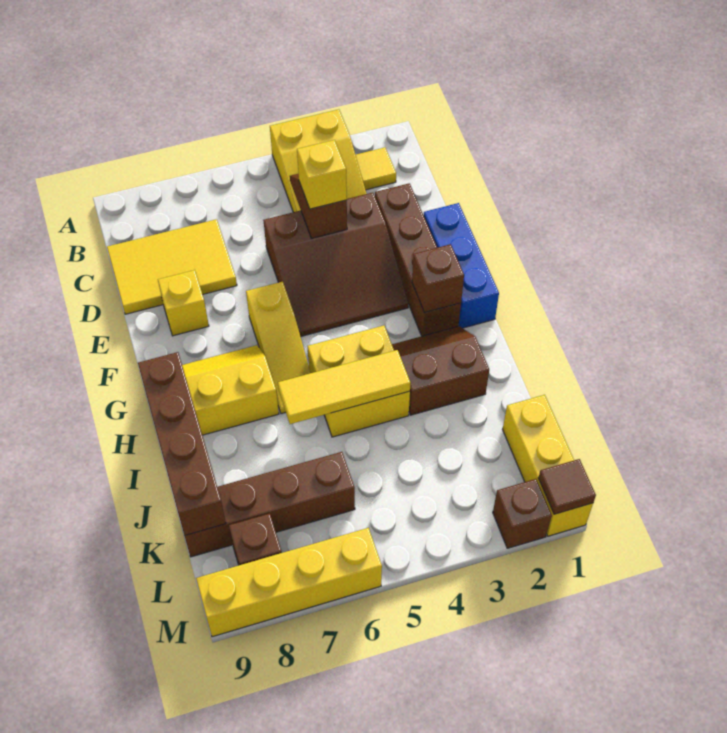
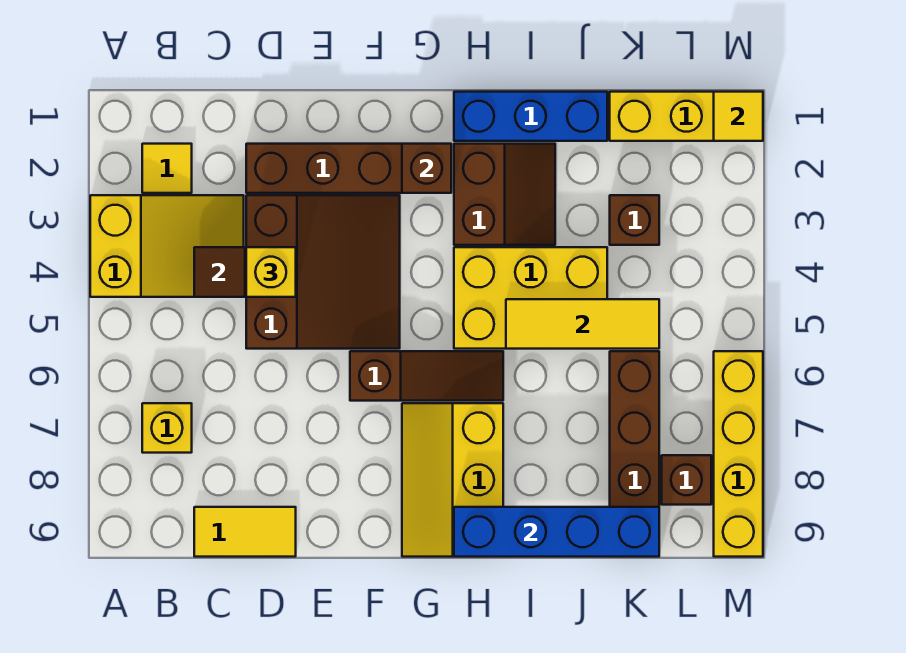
yellow tile C7:D9 level 1 -> yellow tile C9:D9 level 1
blue brick E1:G1 level 1 -> blue brick H1:J1 level 1
yellow brick E8 level 1 -> yellow brick B7 level 1
yellow slope F6:H6 level 1 top F -> brown slope F6:H6 level 1 top F
brown slope H2:I3 level 1 top I -> brown slope H2:I3 level 1 top H
yellow brick H4:I5 level 1 -> yellow brick H4:J5 level 1
brown brick H9:K9 level 2 -> blue brick H9:K9 level 2
yellow tile I4:I6 level 2 -> yellow tile I5:K5 level 2
brown tile M1 level 2 -> yellow tile M1 level 2
brown brick M2 level 1 -> brown brick K3 level 1

